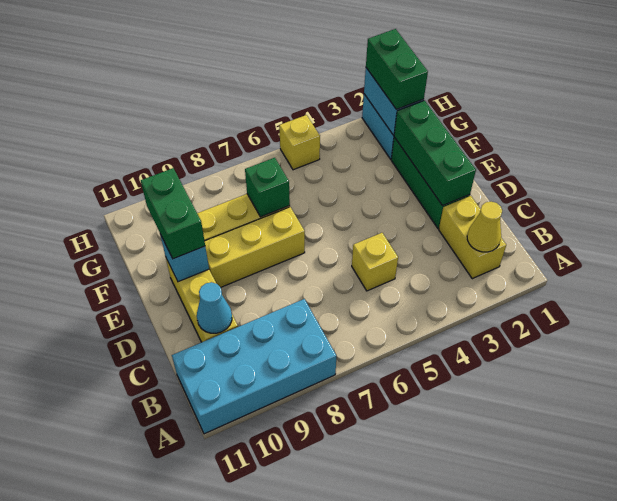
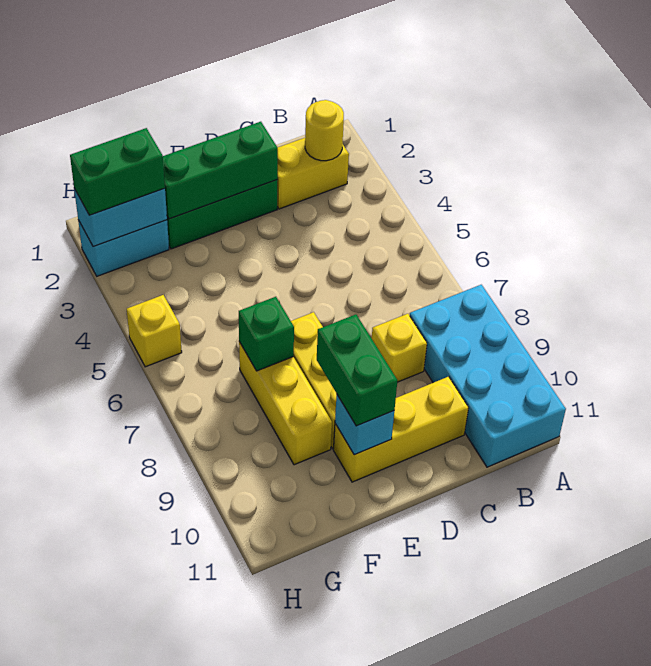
yellow cone B2 level 2 -> yellow round brick B2 level 2
yellow brick C5 level 1 -> yellow brick C8 level 1
cyan cone C10 level 2 -> none
green brick E10:F10 level 3 -> green brick E9:E10 level 3

